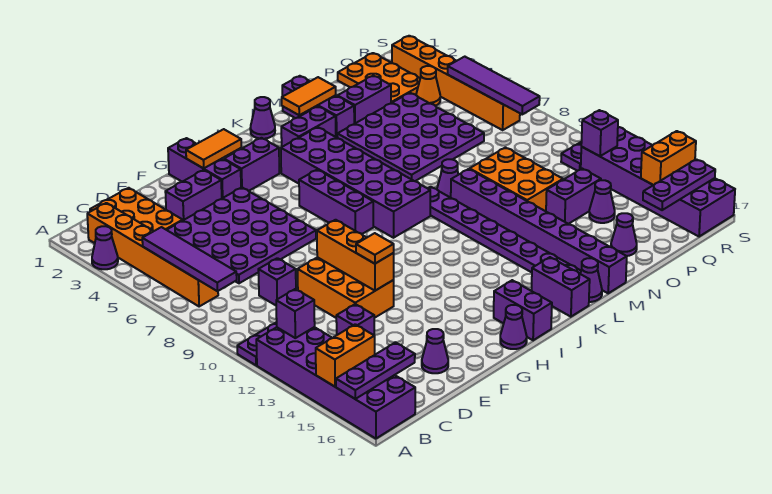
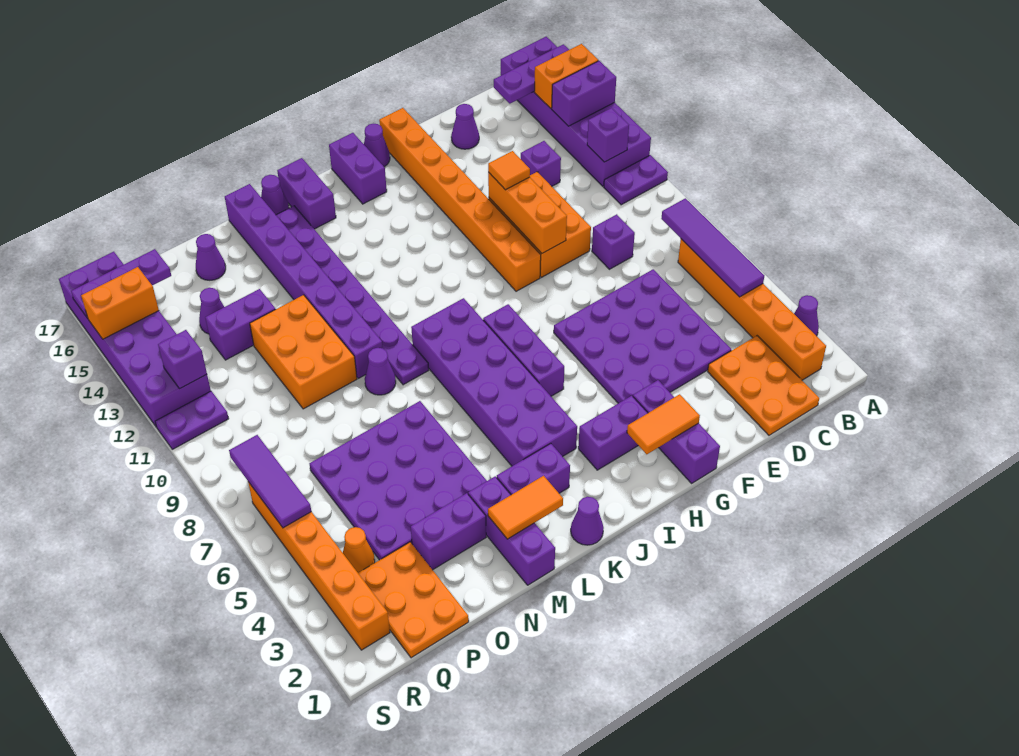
purple brick E3:F3 level 1 -> purple brick A14:B14 level 2
none -> orange brick G10:G17 level 1
purple tile R5:R8 level 2 -> purple tile R6:R8 level 2

